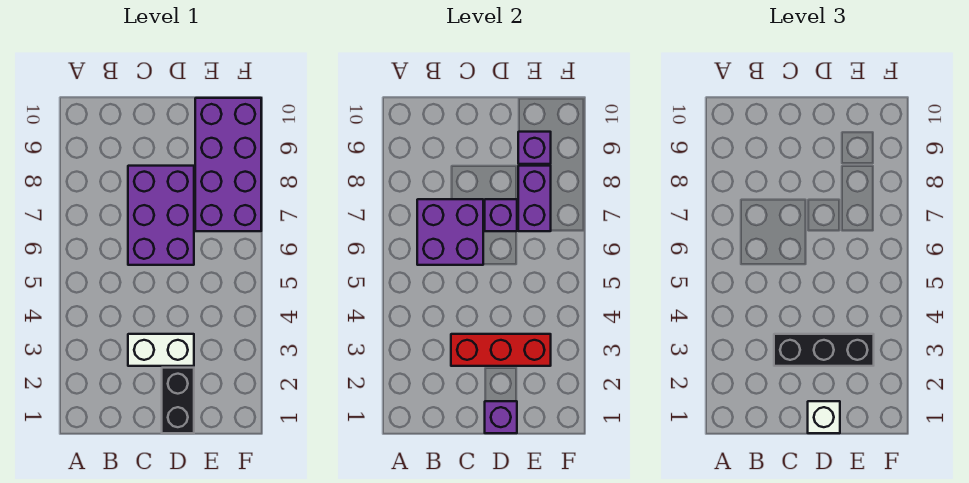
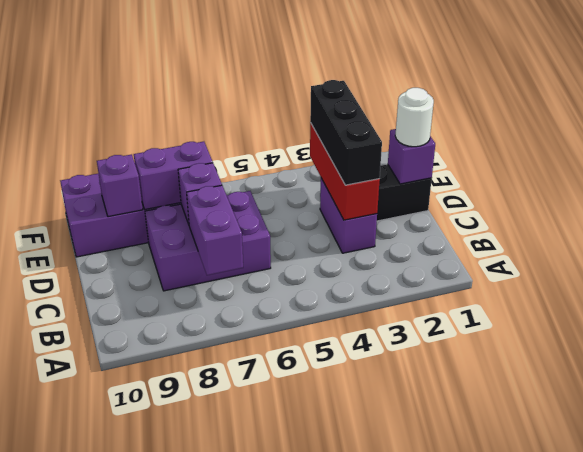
purple brick B6:C7 level 2 -> purple brick B7:C7 level 2
white brick C3:D3 level 1 -> purple brick C3:D3 level 1
white brick D1 level 3 -> white round brick D1 level 3

